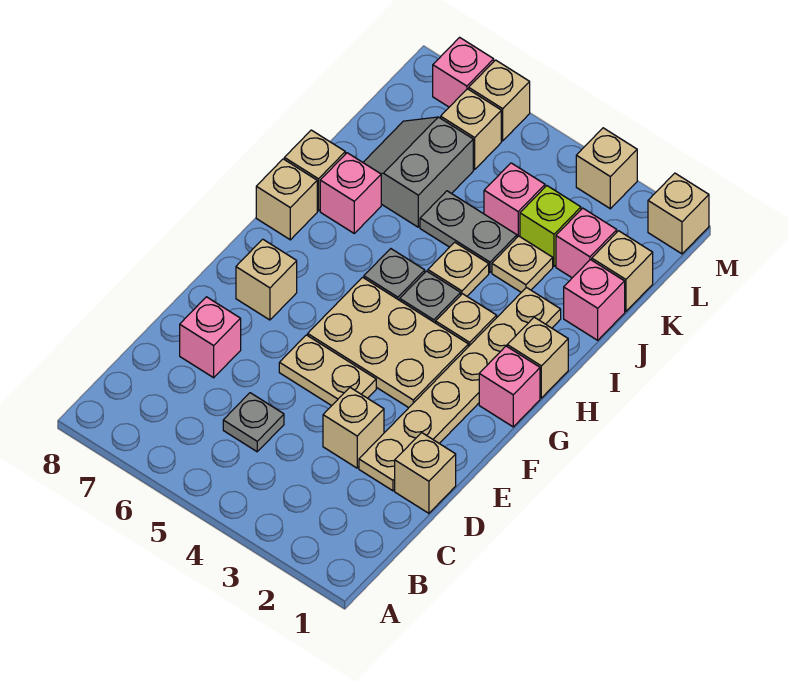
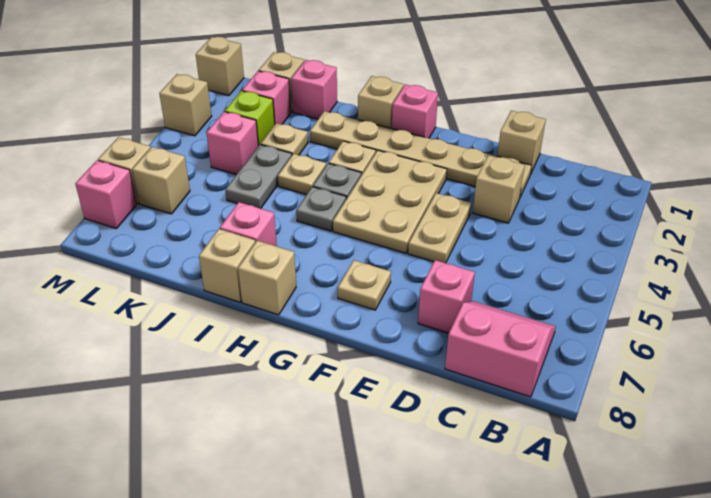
none -> pink slope B7:C8 level 1 top 8
grey plate C5 level 1 -> none
tan brick F7 level 1 -> tan plate F7 level 1
grey slope J6:K7 level 1 top 6 -> none

